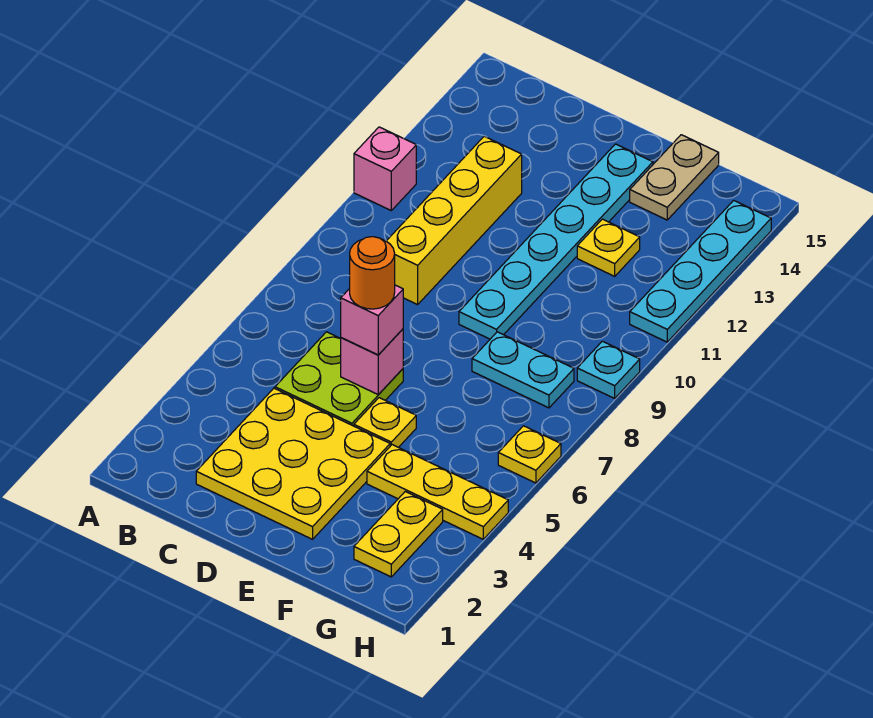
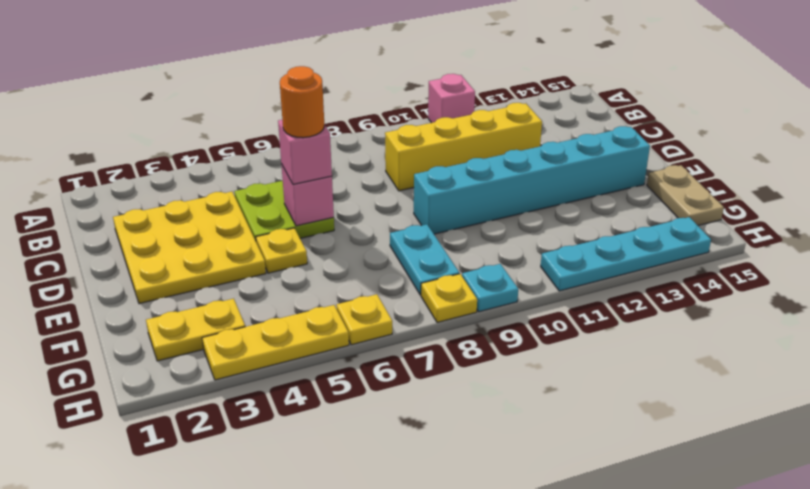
cyan plate E9:E14 level 1 -> cyan brick E9:E14 level 1
yellow plate F4:H4 level 1 -> yellow plate H3:H5 level 1
yellow plate F12 level 1 -> yellow plate H8 level 1
tan plate F14:F15 level 1 -> tan plate F15:G15 level 1

